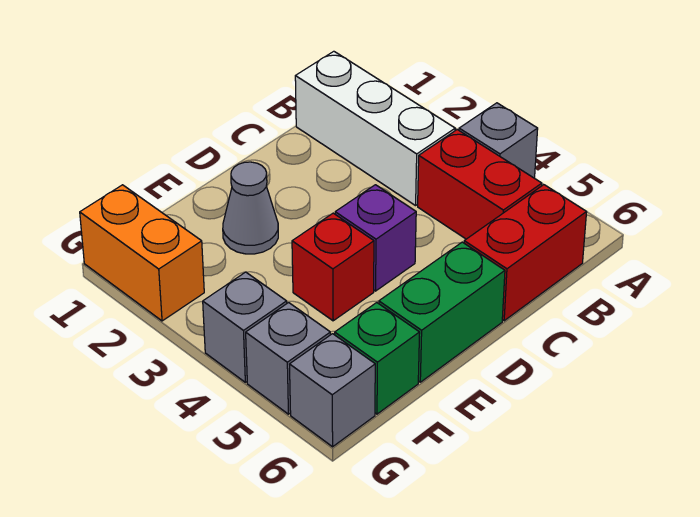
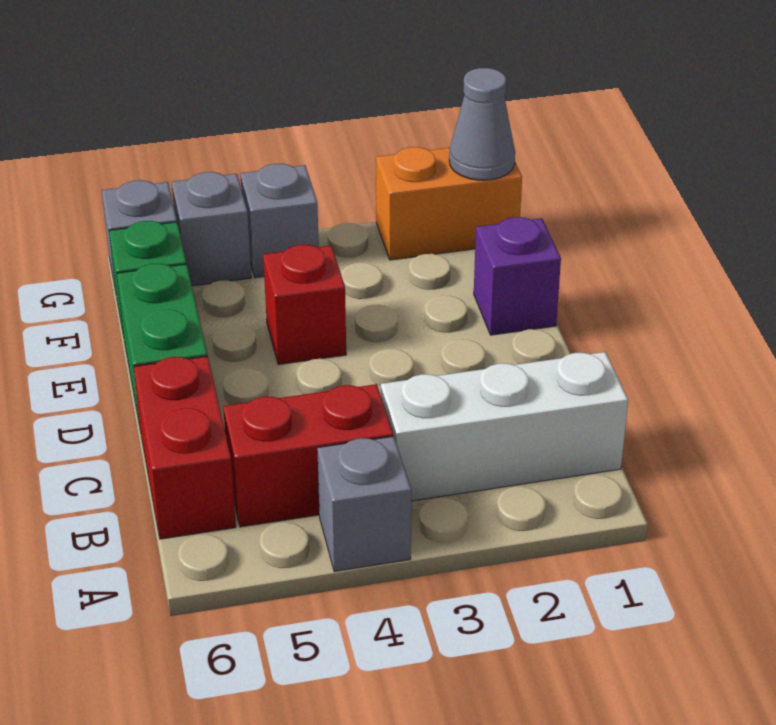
purple brick D4 level 1 -> purple brick E1 level 1
grey cone E2 level 1 -> grey cone G1 level 2

